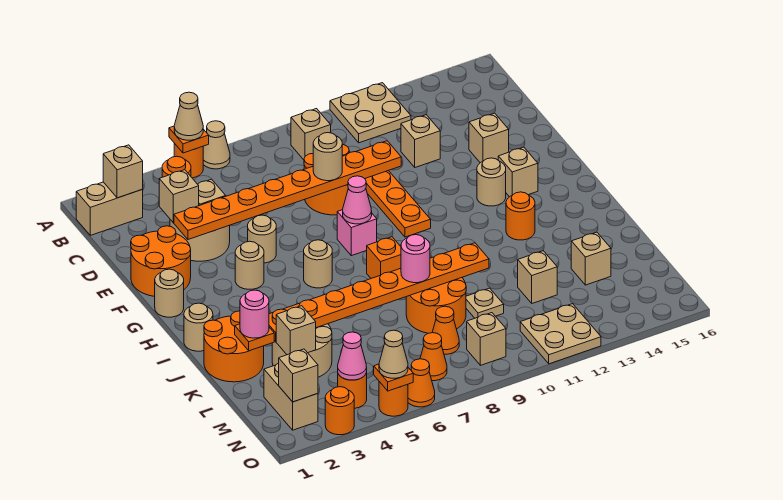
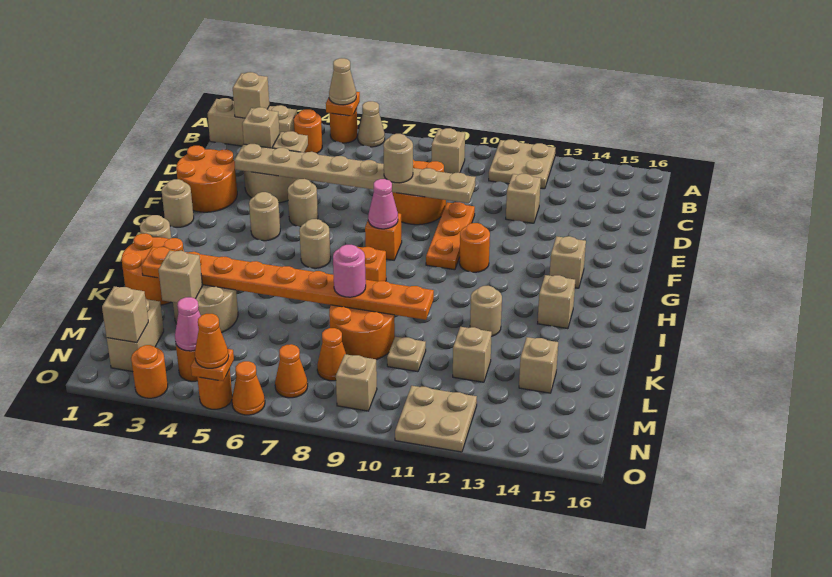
tan brick B1:B2 level 1 -> tan brick B1:B3 level 1
orange plate E3:E10 level 2 -> tan plate E3:E10 level 2
tan brick E14 level 1 -> tan brick I14 level 1
pink brick G8 level 1 -> orange brick G8 level 1
tan round brick G13 level 1 -> tan round brick J12 level 1
orange round brick I13 level 1 -> orange round brick G11 level 1
pink round brick K2 level 3 -> none
tan cone O5 level 3 -> orange cone O5 level 3

